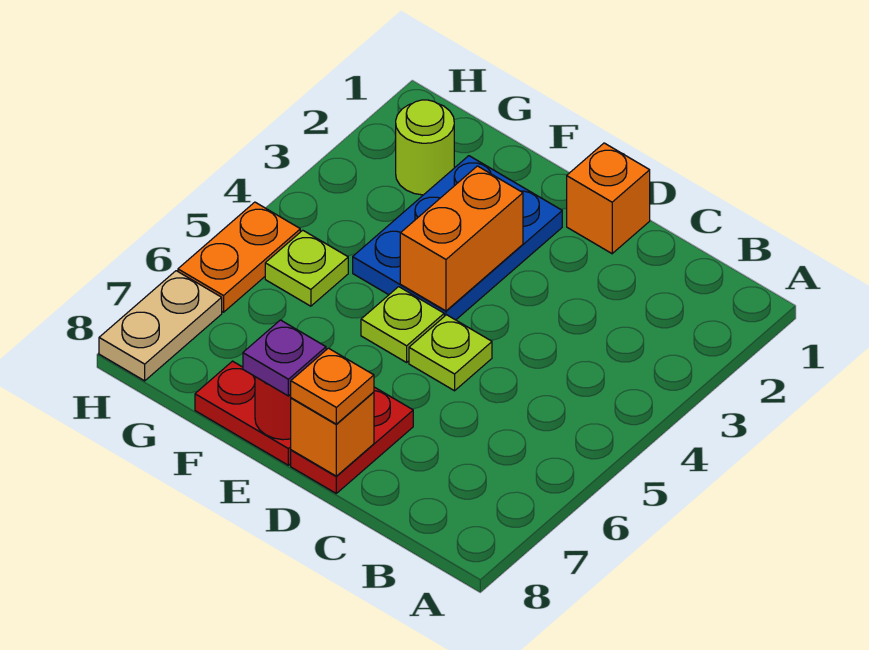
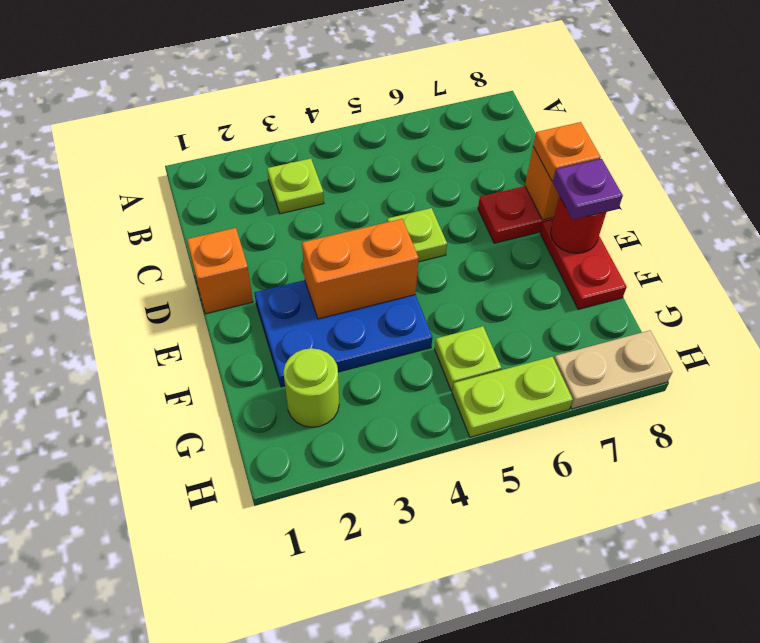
lime plate E5 level 1 -> lime plate B3 level 1
orange plate H5:H6 level 1 -> lime plate H5:H6 level 1

